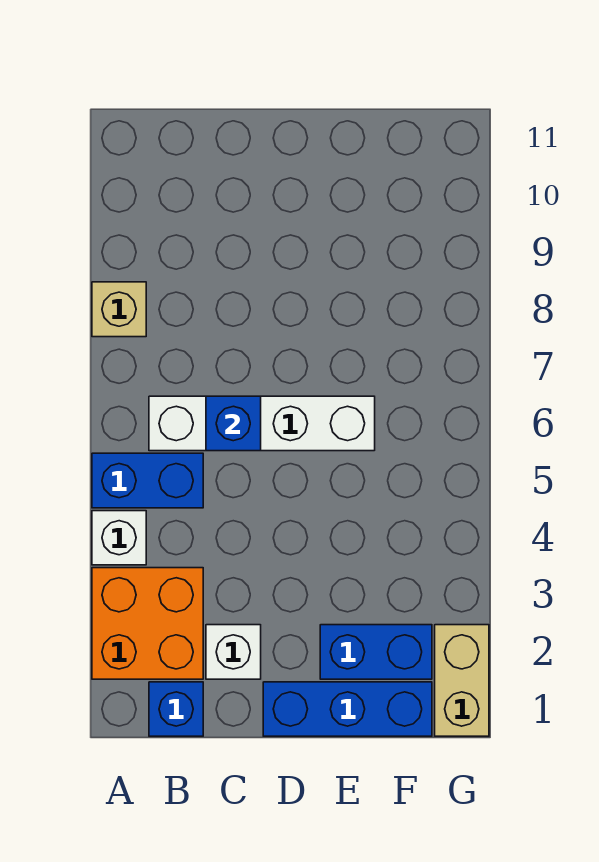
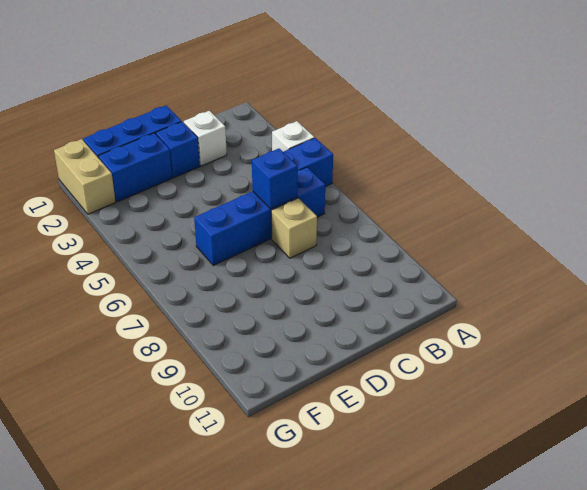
orange brick A2:B3 level 1 -> none
tan brick A8 level 1 -> tan brick C7 level 1
blue brick B1 level 1 -> blue brick D2 level 1
white brick B6:E6 level 1 -> blue brick B6:E6 level 1

